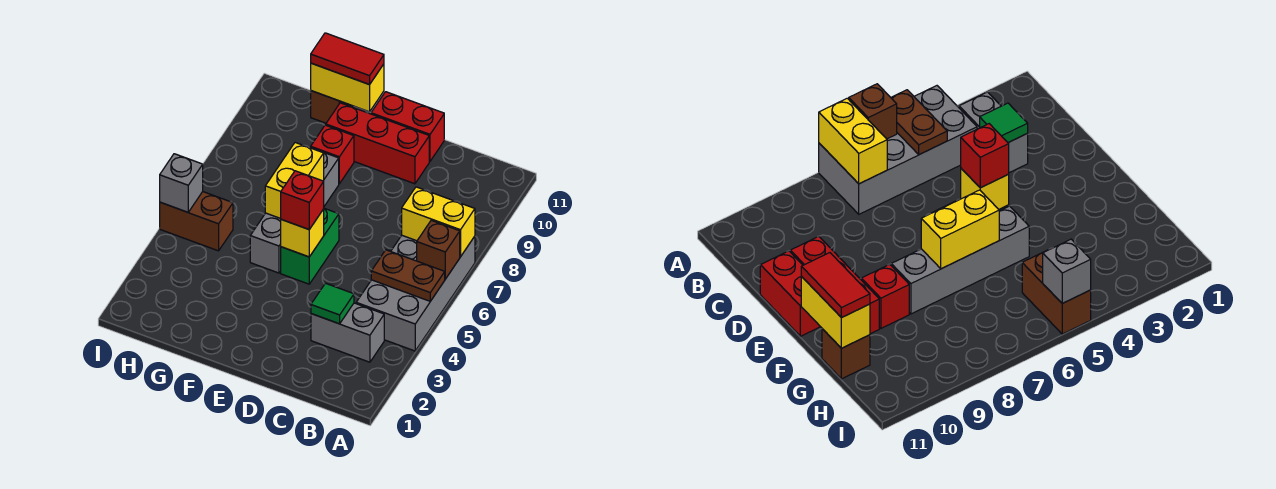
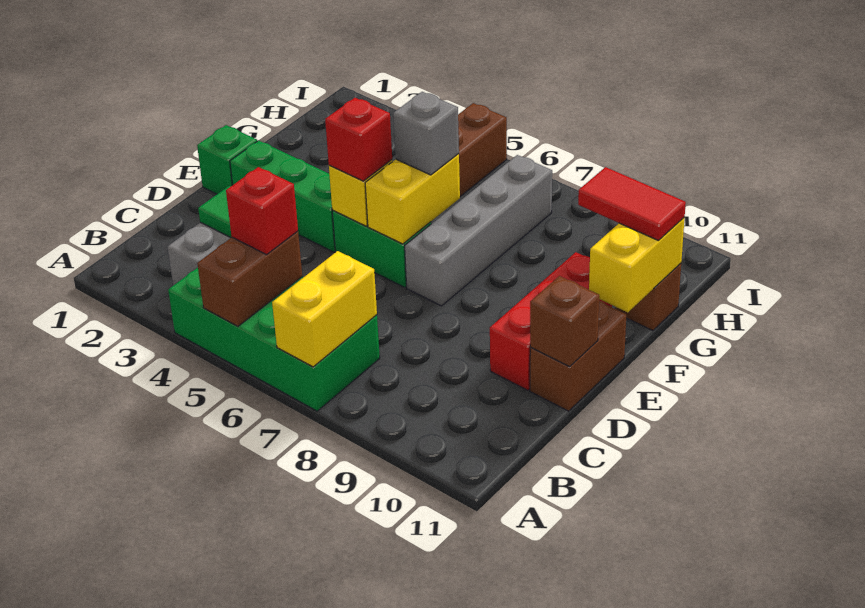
grey brick A4:B7 level 1 -> green brick A4:B7 level 1
brown plate A5:B5 level 2 -> brown brick A5:B5 level 2
brown brick A6 level 2 -> brown brick D11 level 2
red brick D11:E11 level 1 -> brown brick D11:E11 level 1
none -> green brick E1 level 1
none -> green brick E2:E4 level 1
grey brick F5:F8 level 1 -> grey brick E7:H7 level 1
yellow brick F6:F7 level 2 -> yellow brick E6:F6 level 2
red brick F9 level 1 -> red brick B5 level 3
red tile F11:G11 level 3 -> red tile G10:G11 level 3
grey brick I5 level 2 -> grey brick F6 level 3

